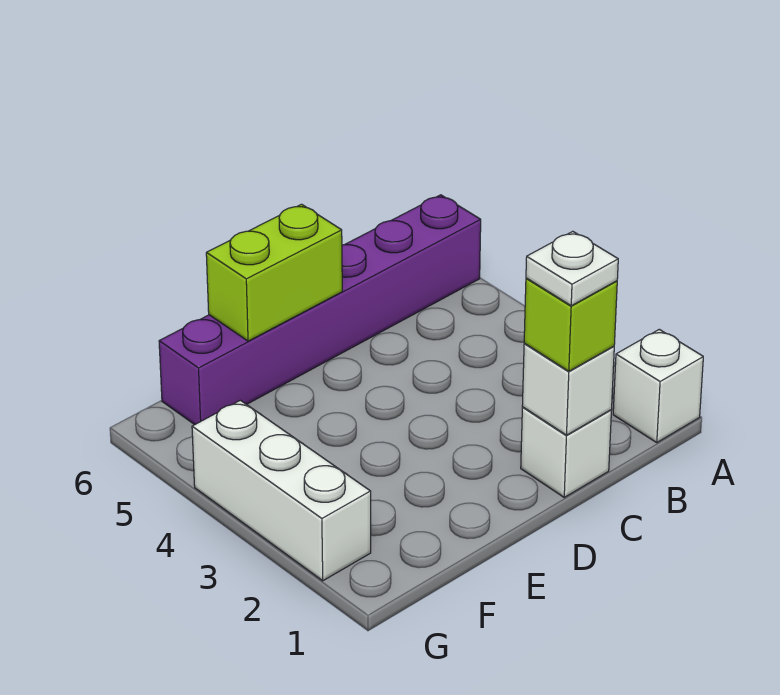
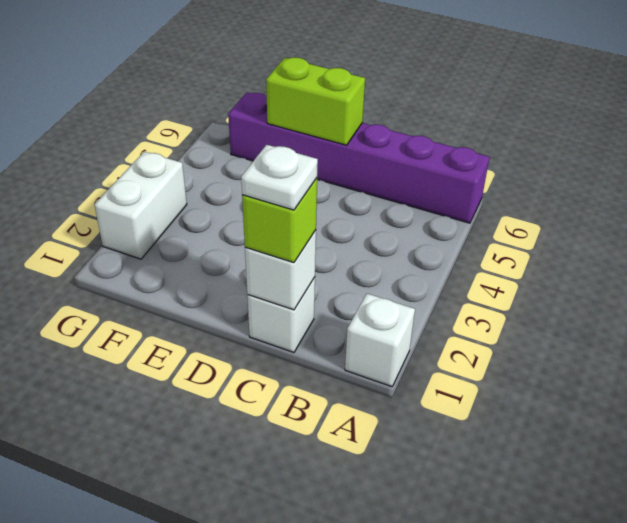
white brick G2:G4 level 1 -> white brick G2:G3 level 1

